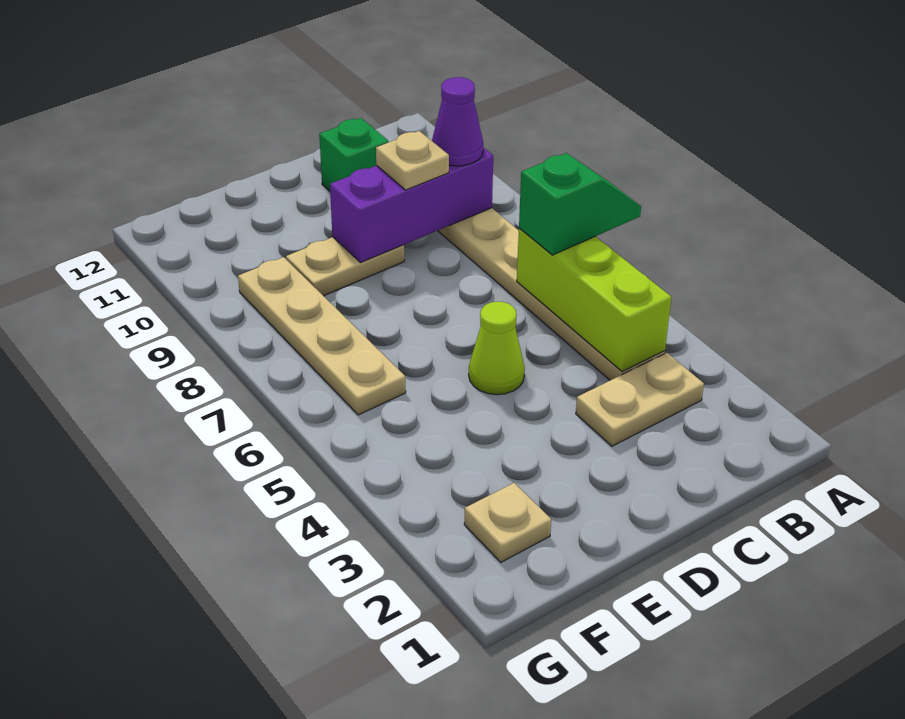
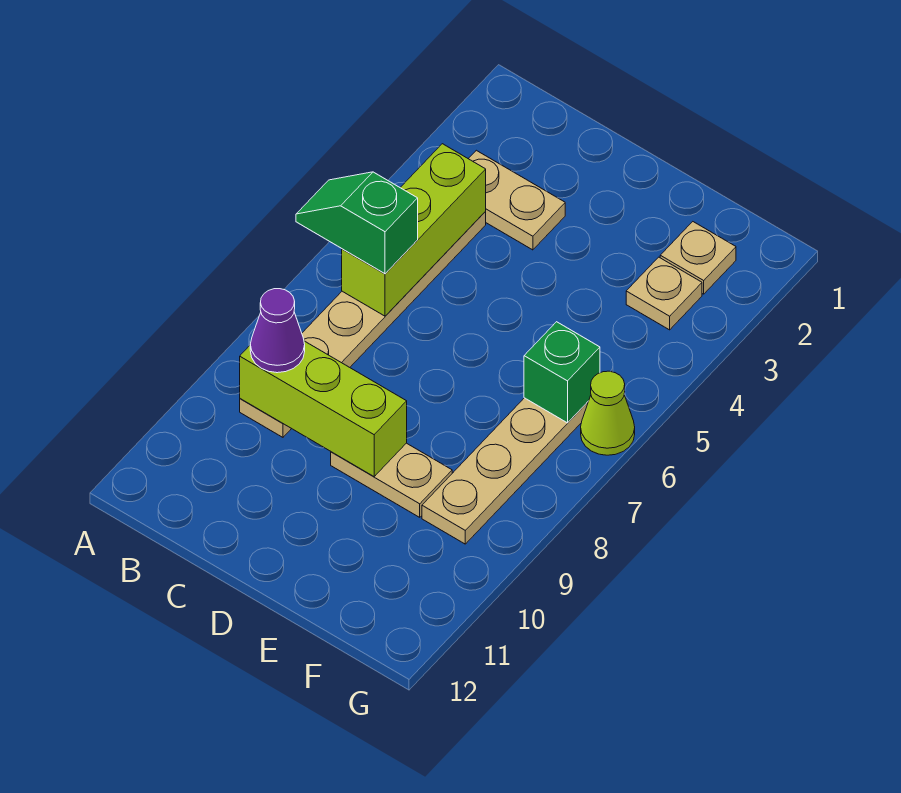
purple brick B9:D9 level 2 -> lime brick B9:D9 level 2
tan plate C9 level 3 -> tan plate F3 level 1
green brick C11 level 1 -> green brick F6 level 2
lime cone D5 level 1 -> lime cone G6 level 1

